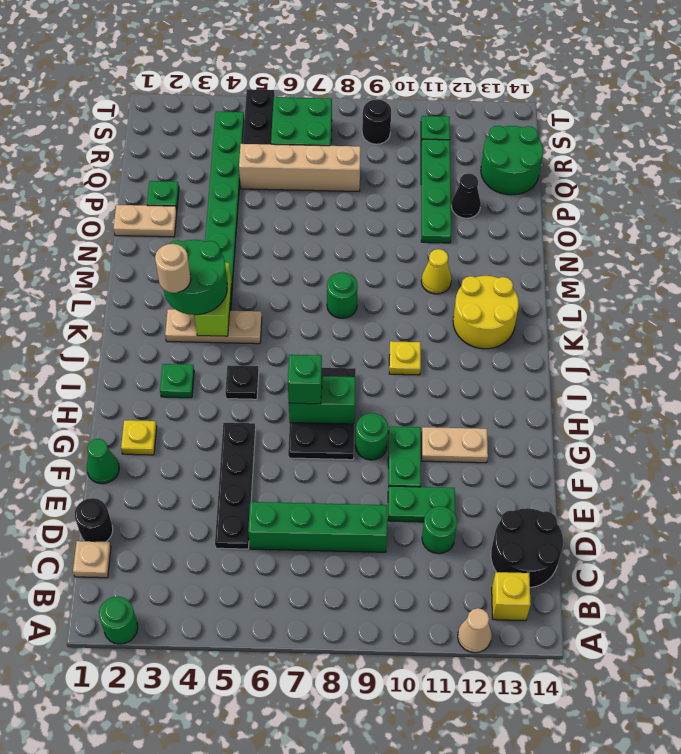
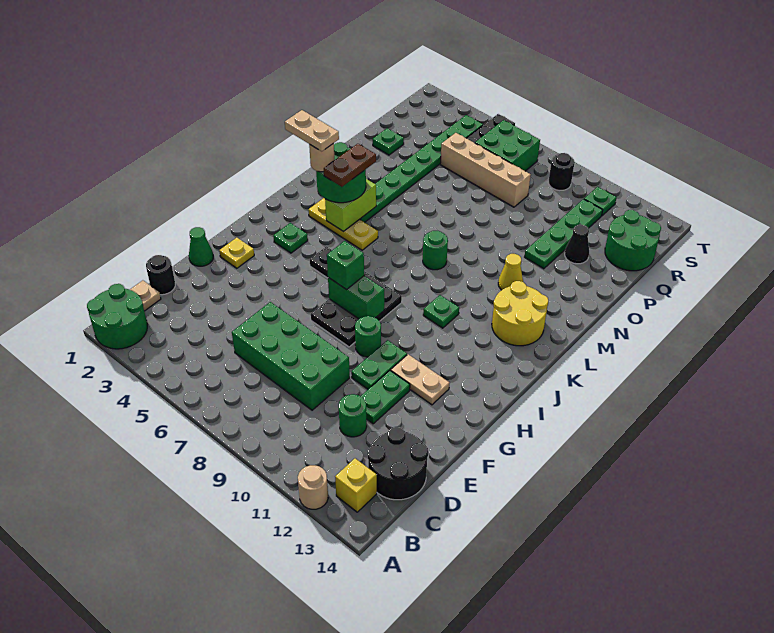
green round brick A2 level 1 -> green round brick A1:B2 level 1
tan cone A12 level 1 -> tan round brick A12 level 1
black plate D5:G5 level 1 -> none
green brick D6:D9 level 1 -> green brick D6:E9 level 1
green plate E10:E11 level 1 -> green plate E11:F11 level 1
yellow plate J10 level 1 -> green plate J10 level 1
tan plate K3:K5 level 1 -> yellow plate K3:K5 level 1
none -> brown plate K4:L4 level 4
tan plate O1:O2 level 1 -> tan plate K2:K3 level 5

